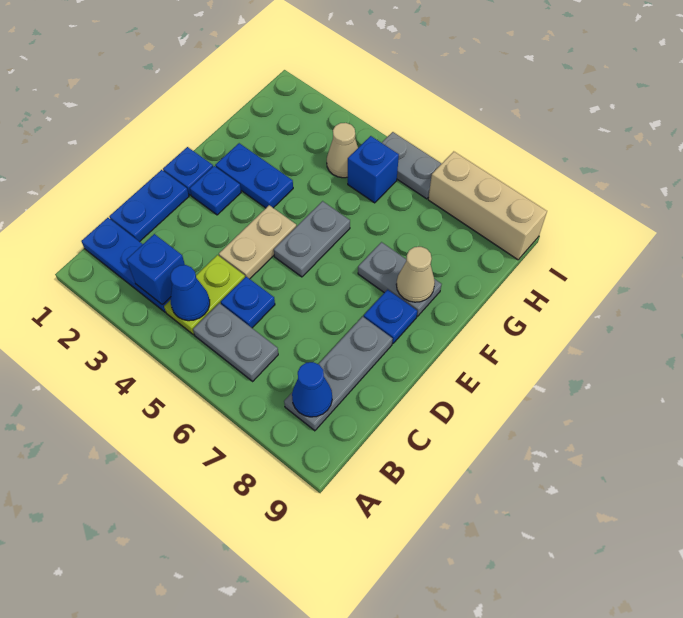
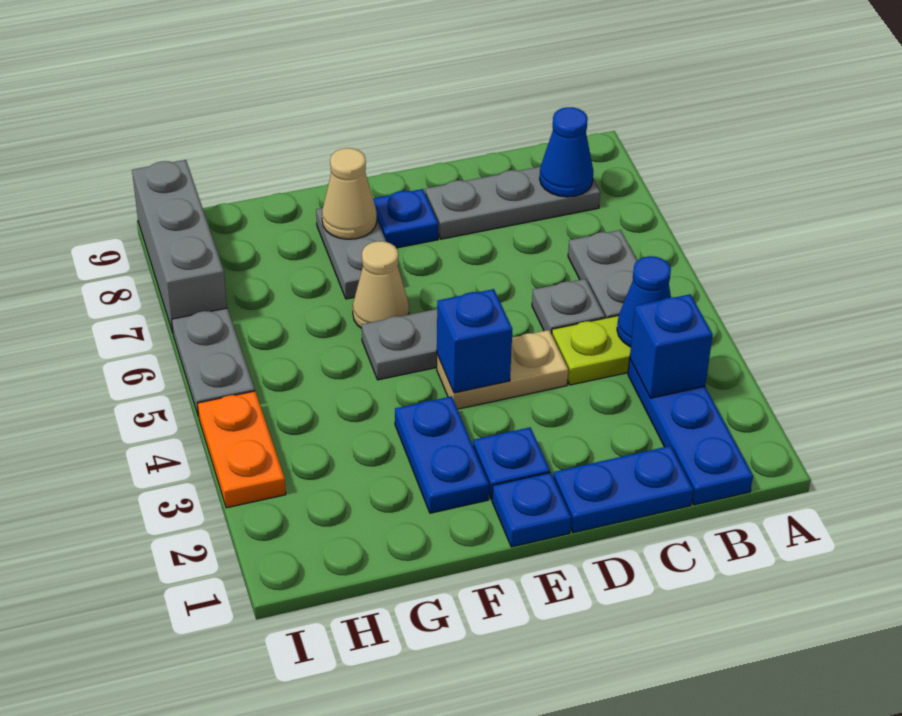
blue plate C5 level 1 -> grey plate C5 level 1
tan cone H4 level 1 -> tan cone F6 level 1
blue brick H5 level 1 -> blue brick E4 level 2
none -> orange plate I3:I4 level 1
tan brick I7:I9 level 1 -> grey brick I7:I9 level 1

